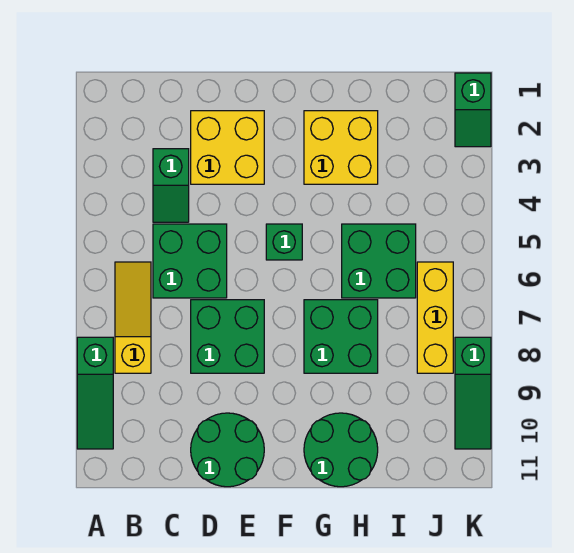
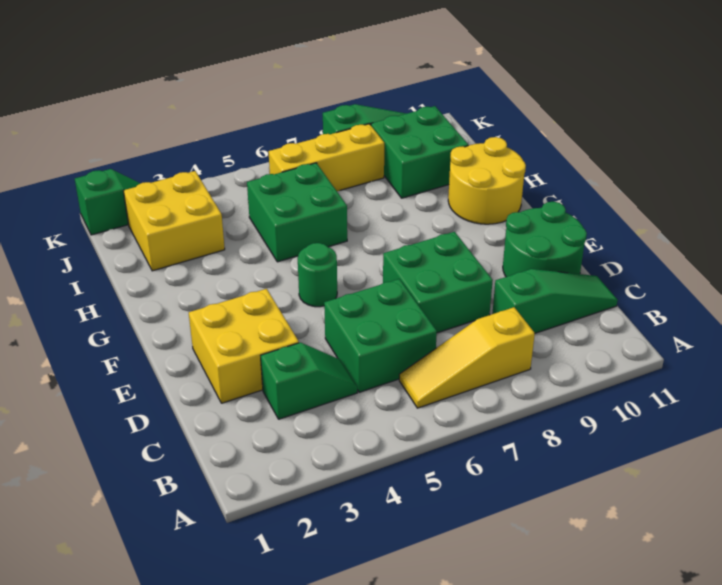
green slope A8:A10 level 1 top 8 -> green slope C9:C11 level 1 top 9
green brick F5 level 1 -> green round brick F5 level 1
yellow brick G2:H3 level 1 -> yellow brick I2:J3 level 1
green brick G7:H8 level 1 -> green brick I9:J10 level 1
green round brick G10:H11 level 1 -> yellow round brick G10:H11 level 1

